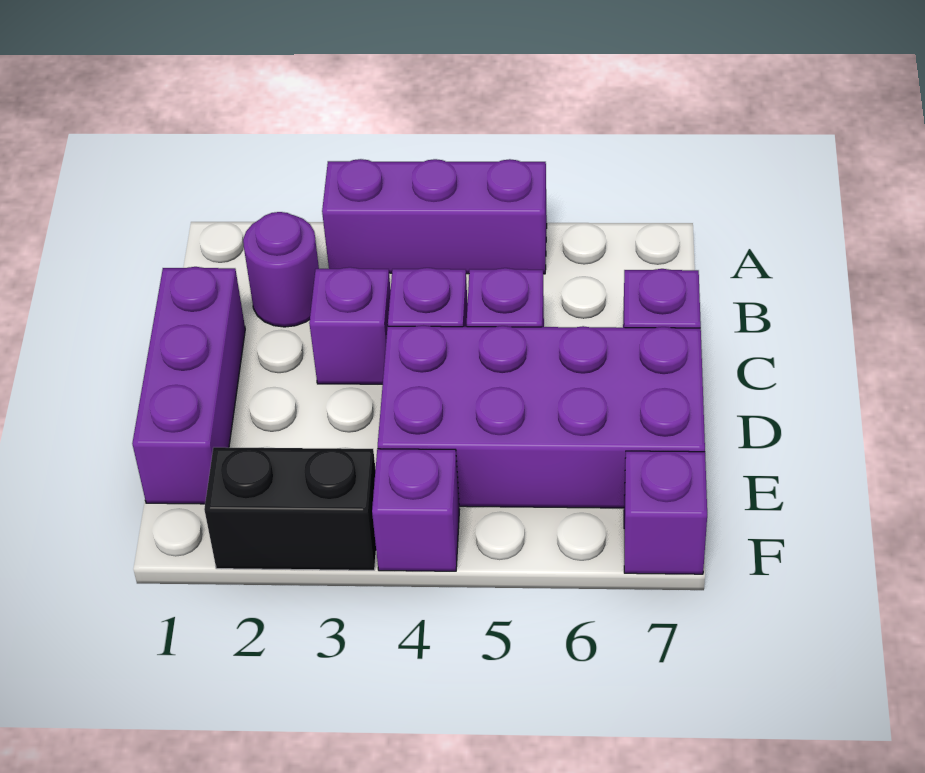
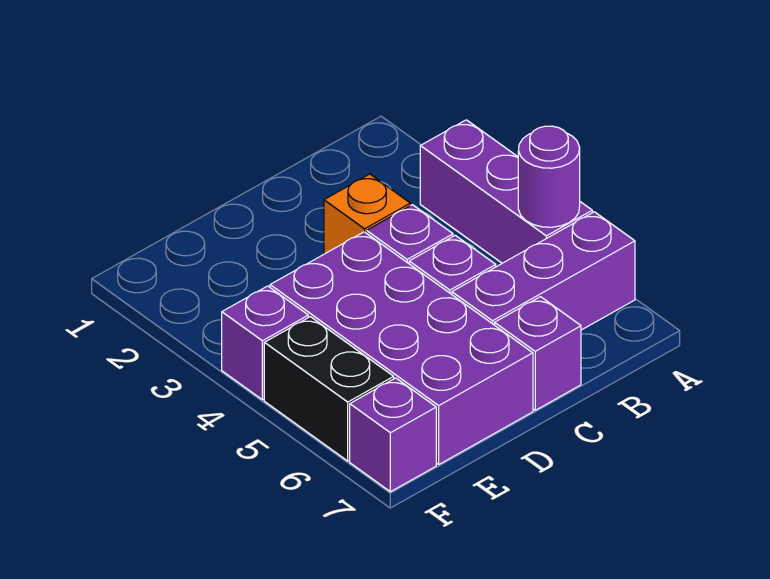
purple round brick B2 level 1 -> purple round brick A5 level 2
purple brick C1:E1 level 1 -> purple brick A6:C6 level 1
purple brick C3 level 1 -> orange brick C3 level 1
black brick F2:F3 level 1 -> black brick F5:F6 level 1

